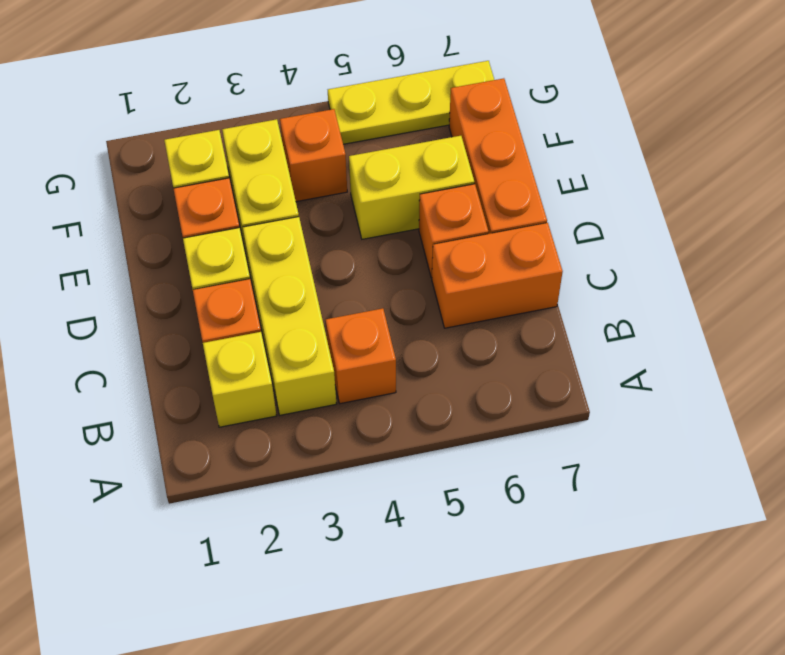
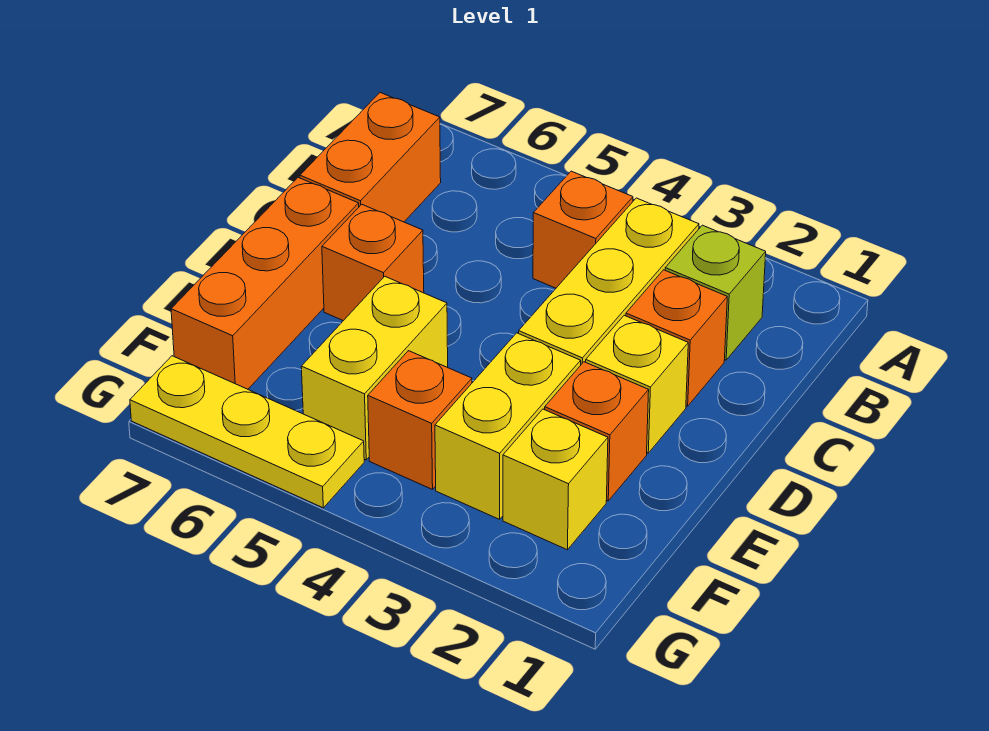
yellow brick B2 level 1 -> lime brick B2 level 1
orange brick C6:C7 level 1 -> orange brick B7:C7 level 1
yellow brick E5:E6 level 1 -> yellow brick E5:F5 level 1

